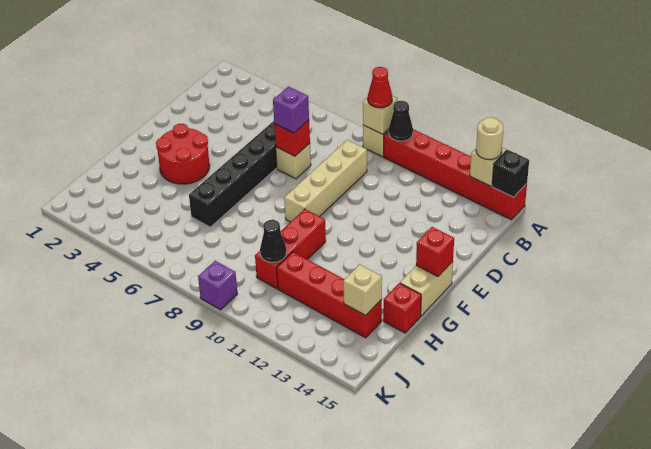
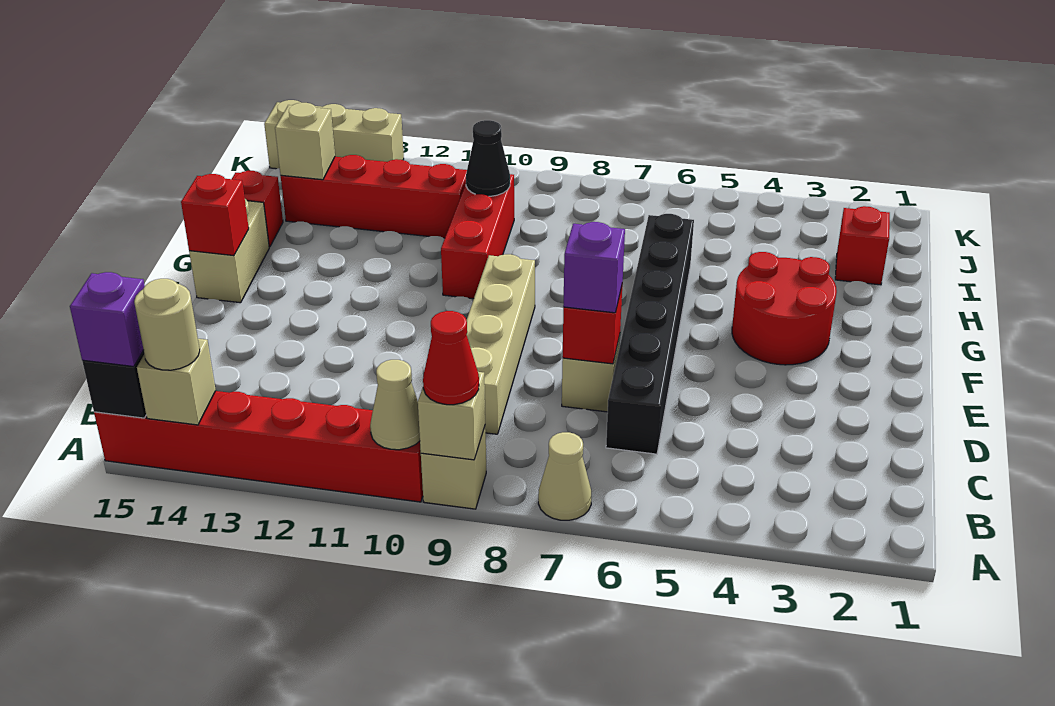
none -> tan cone A7 level 1
black cone A10 level 2 -> tan cone A10 level 2
none -> red brick I2 level 1
purple brick K9 level 1 -> purple brick A15 level 3
none -> tan brick K13:K15 level 1

